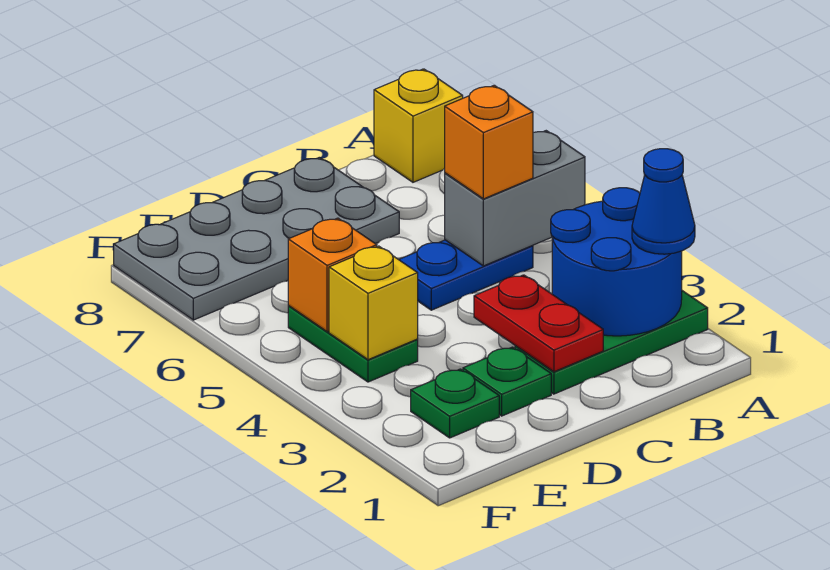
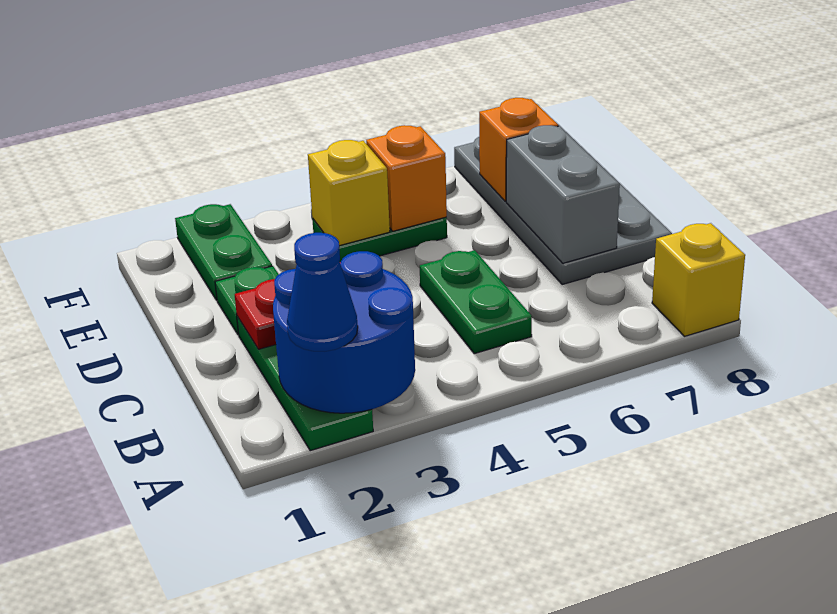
grey brick A5:B5 level 2 -> grey brick C7:D7 level 2
blue plate B5:C5 level 1 -> green plate B5:C5 level 1
orange brick B5 level 3 -> orange brick E7 level 2
green plate E2 level 1 -> green plate E2:F2 level 1

